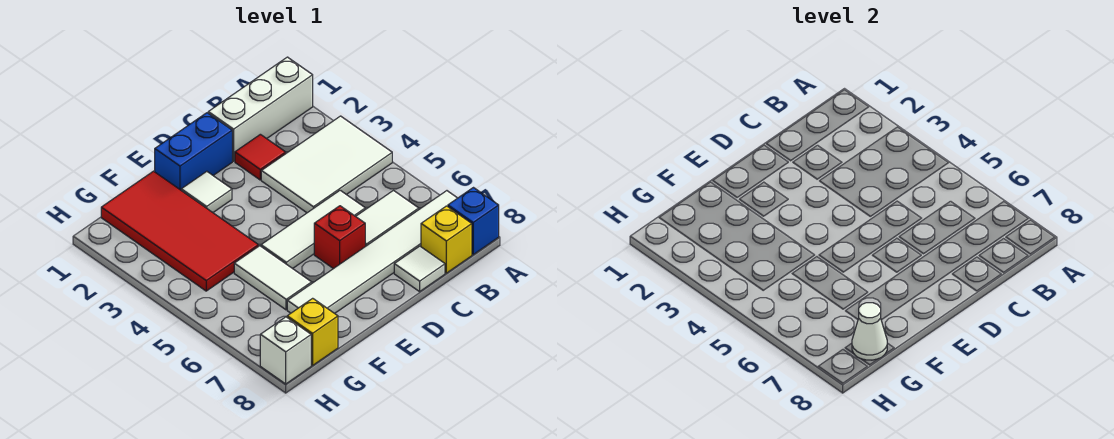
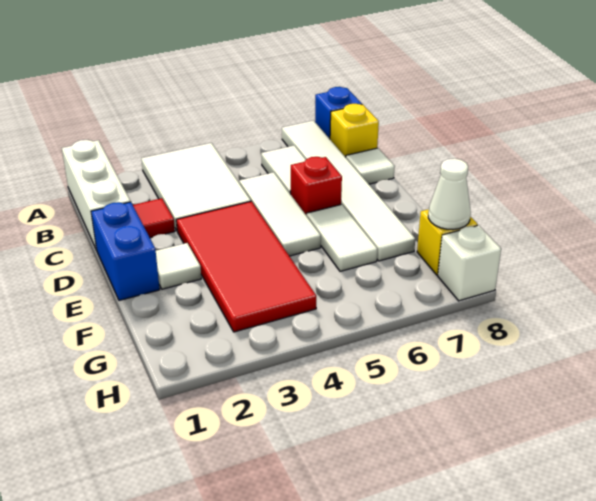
red tile F1:G4 level 1 -> red tile D3:G4 level 1
white tile F5:F6 level 1 -> white tile E6:F6 level 1

